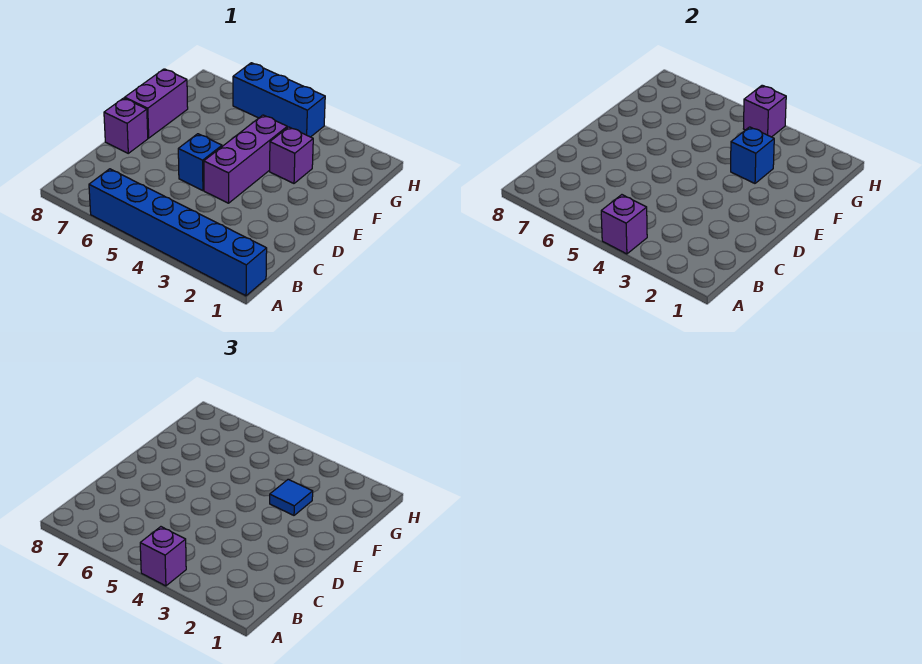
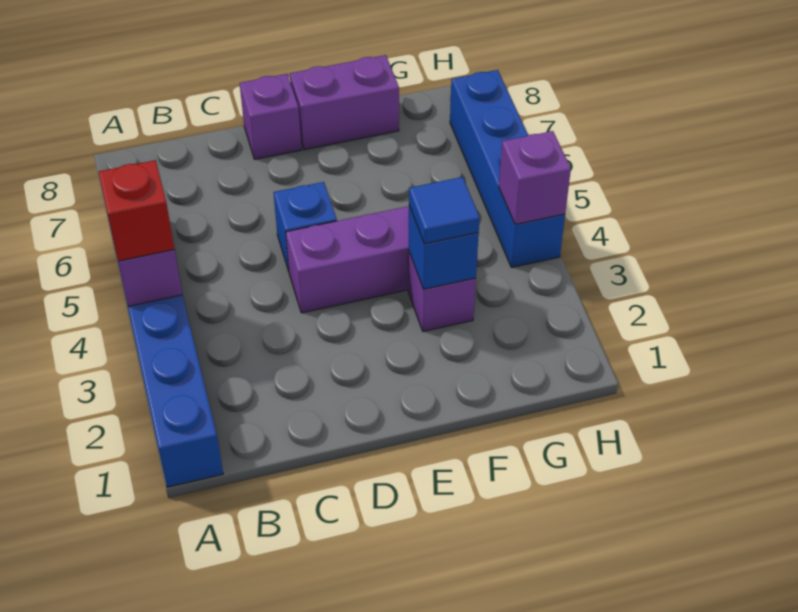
purple brick A4 level 3 -> red brick A4 level 3
blue brick H4:H6 level 1 -> blue brick H4:H7 level 1

